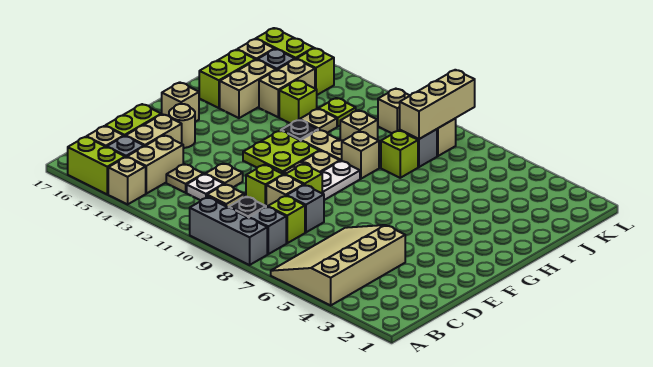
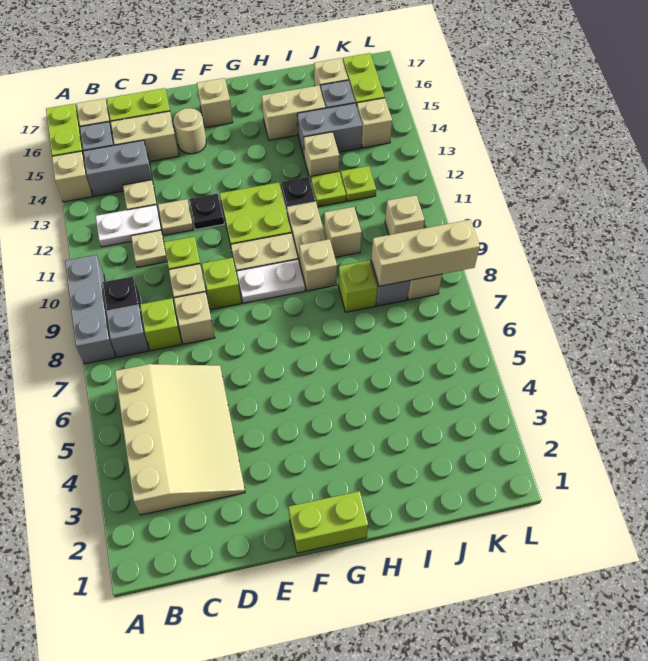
tan slope A4:D6 level 1 top 4 -> tan slope B3:D6 level 1 top B
tan brick B14:C14 level 1 -> grey brick B14:C14 level 1
white plate C12 level 1 -> white plate B12:C12 level 1
grey brick D8 level 1 -> tan brick D8 level 1
none -> black plate E12 level 1
lime brick H16:I16 level 1 -> lime brick F1:G1 level 1
tan plate I12 level 1 -> lime plate I12 level 1
lime brick I13 level 1 -> tan brick I13 level 1
tan brick I14:J14 level 1 -> grey brick I14:J14 level 1
lime brick K14 level 1 -> tan brick K14 level 1

